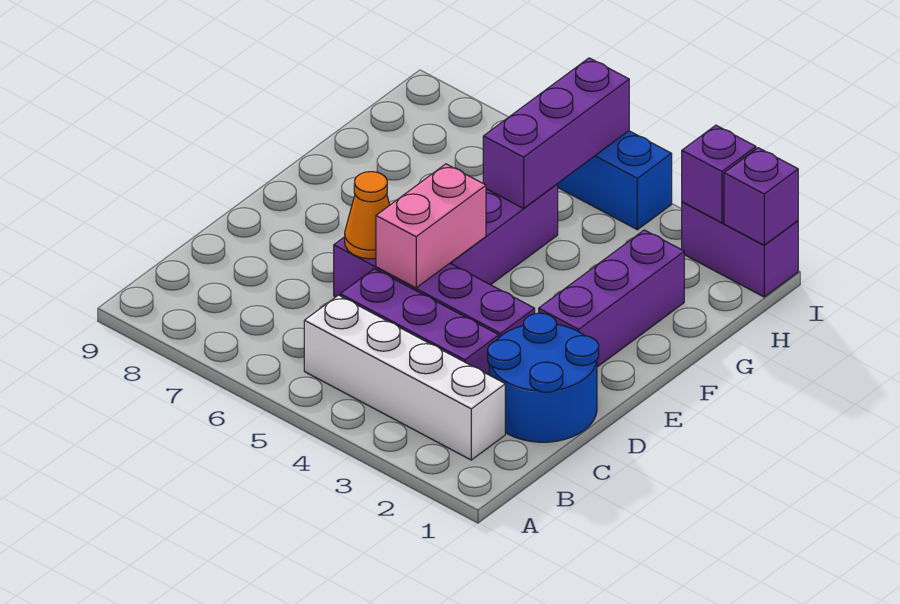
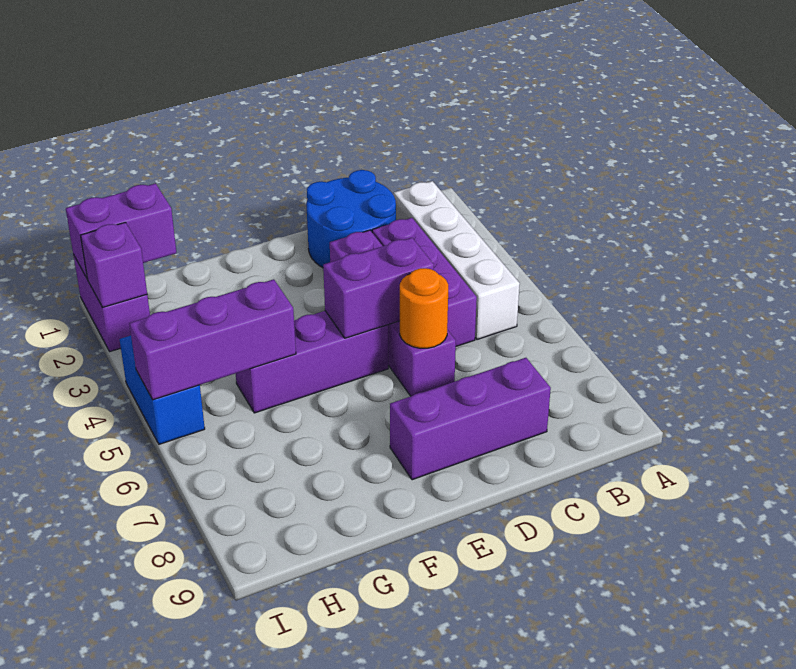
pink brick D5:E5 level 2 -> purple brick D5:E5 level 2
orange cone D6 level 2 -> orange round brick D6 level 2
purple brick E2:G2 level 1 -> purple brick C8:E8 level 1
purple brick I1 level 2 -> purple brick H1:I1 level 2

